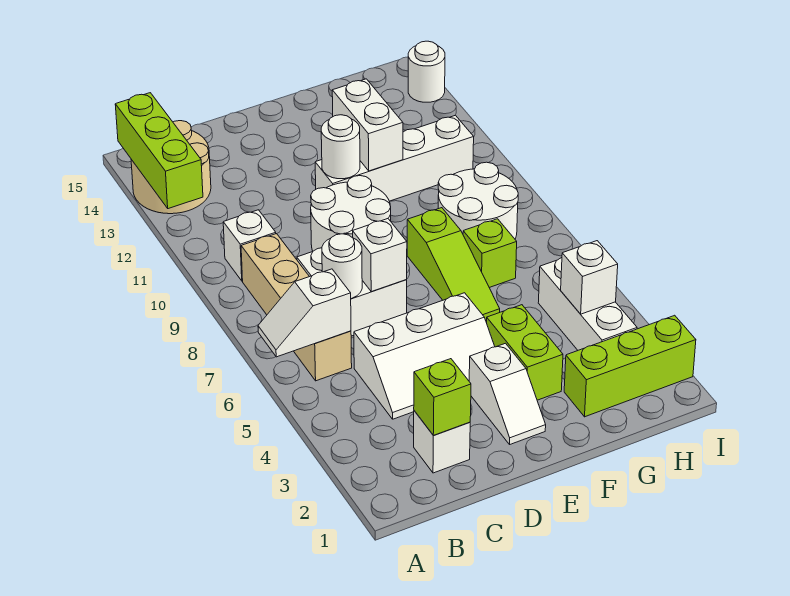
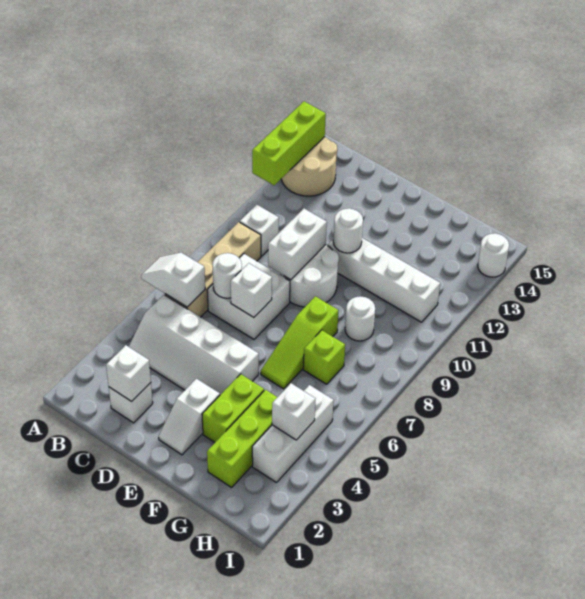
lime brick C2 level 2 -> white brick C2 level 2
white slope C4:E5 level 1 top 5 -> white slope B4:E5 level 1 top 5
white brick F11:F12 level 2 -> white brick D9:D10 level 2
lime brick G2:I2 level 1 -> lime brick G2:G4 level 1
white round brick G8:H9 level 1 -> white round brick G9 level 1

